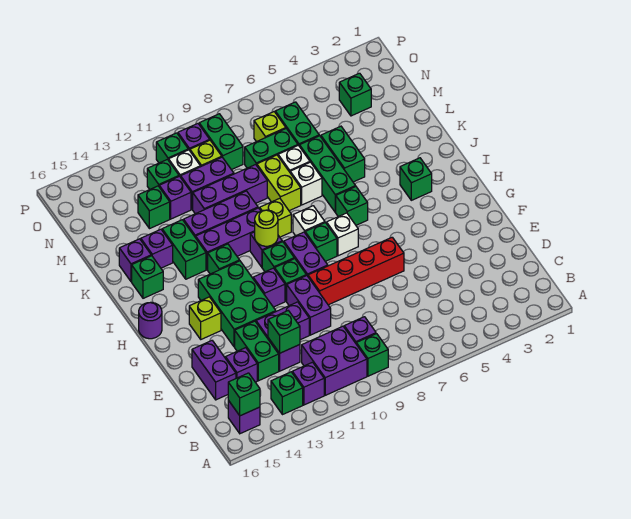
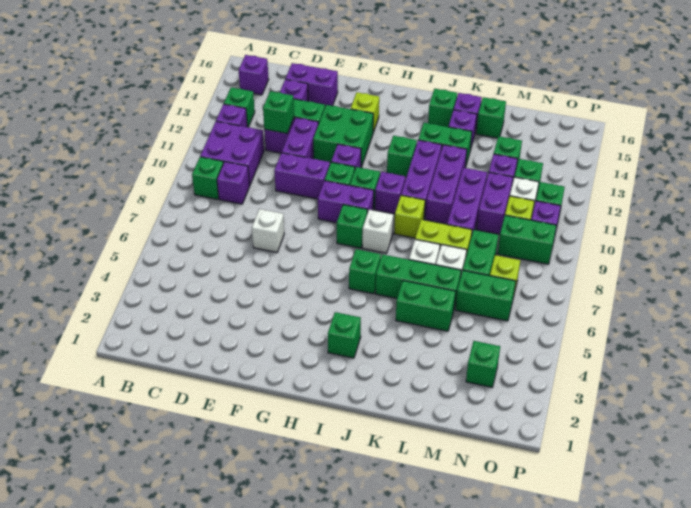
green brick B15 level 2 -> green brick L15 level 1
red brick F6:F9 level 1 -> none
green brick F12:H13 level 1 -> green brick F12:G13 level 1
white brick H7 level 1 -> white brick E7 level 1
purple round brick H16 level 1 -> none
lime round brick I10 level 2 -> none

